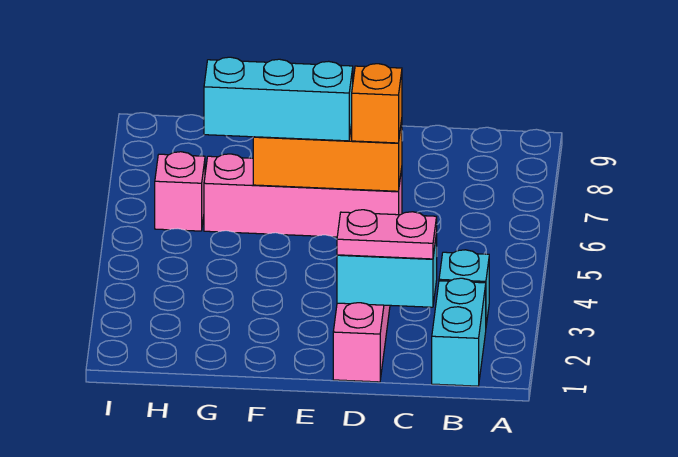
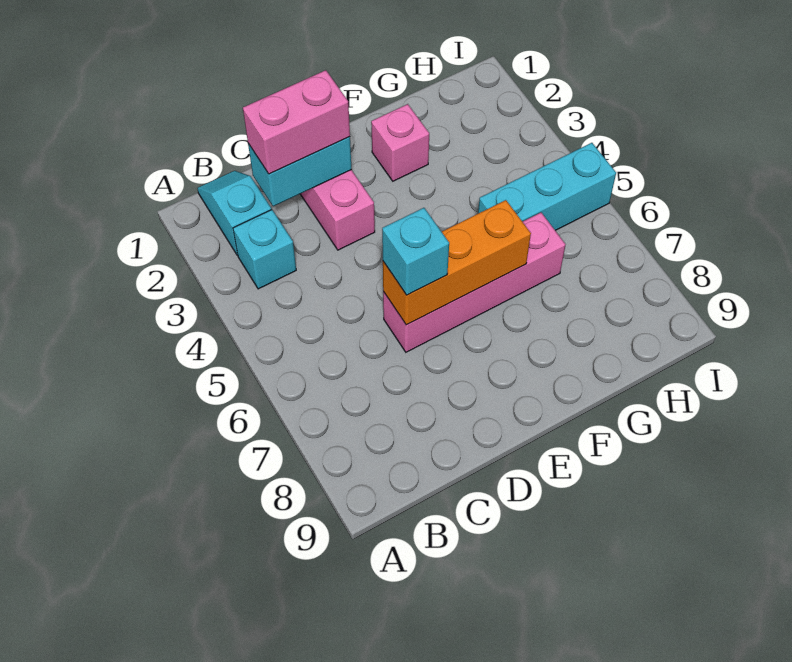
cyan brick B1:B2 level 1 -> cyan slope B1:B2 level 1 top 2
pink plate C2:D2 level 3 -> pink brick C2:D2 level 3
orange brick D6 level 3 -> cyan brick D6 level 3
cyan brick E6:G6 level 3 -> cyan brick G5:I5 level 1
pink brick H6 level 1 -> pink brick F2 level 1

